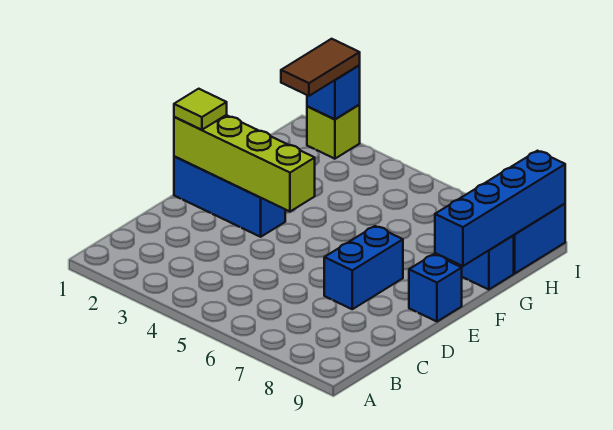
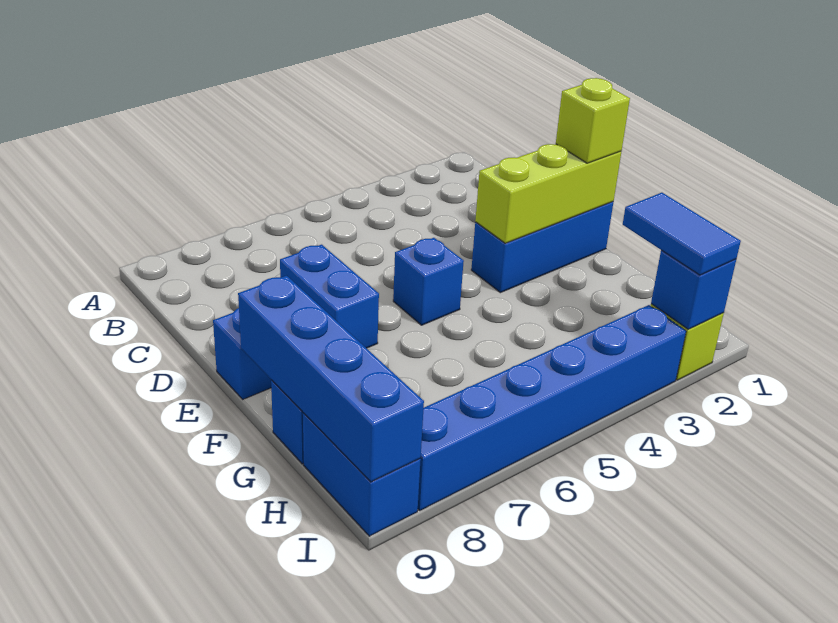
lime brick E1:E4 level 2 -> lime brick E1:E3 level 2
lime tile E1 level 3 -> lime brick E1 level 3
none -> blue brick E5 level 1
brown tile H2:I2 level 3 -> blue tile H2:I2 level 3
none -> blue brick I3:I8 level 1

